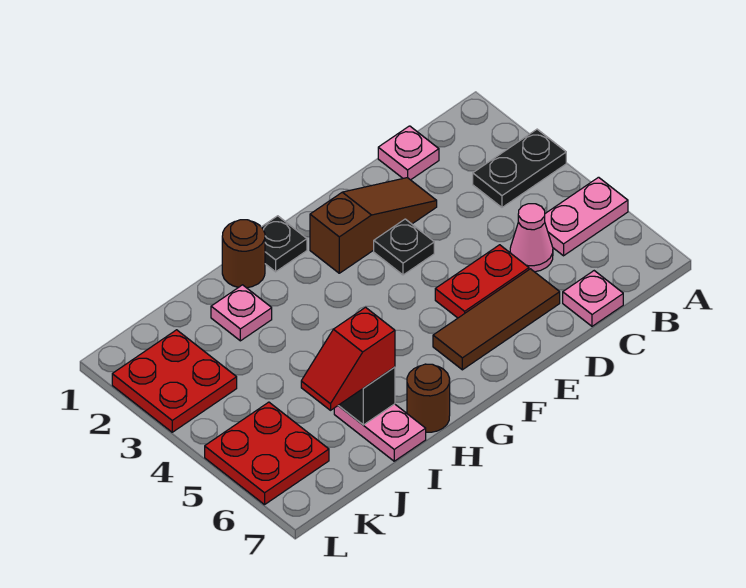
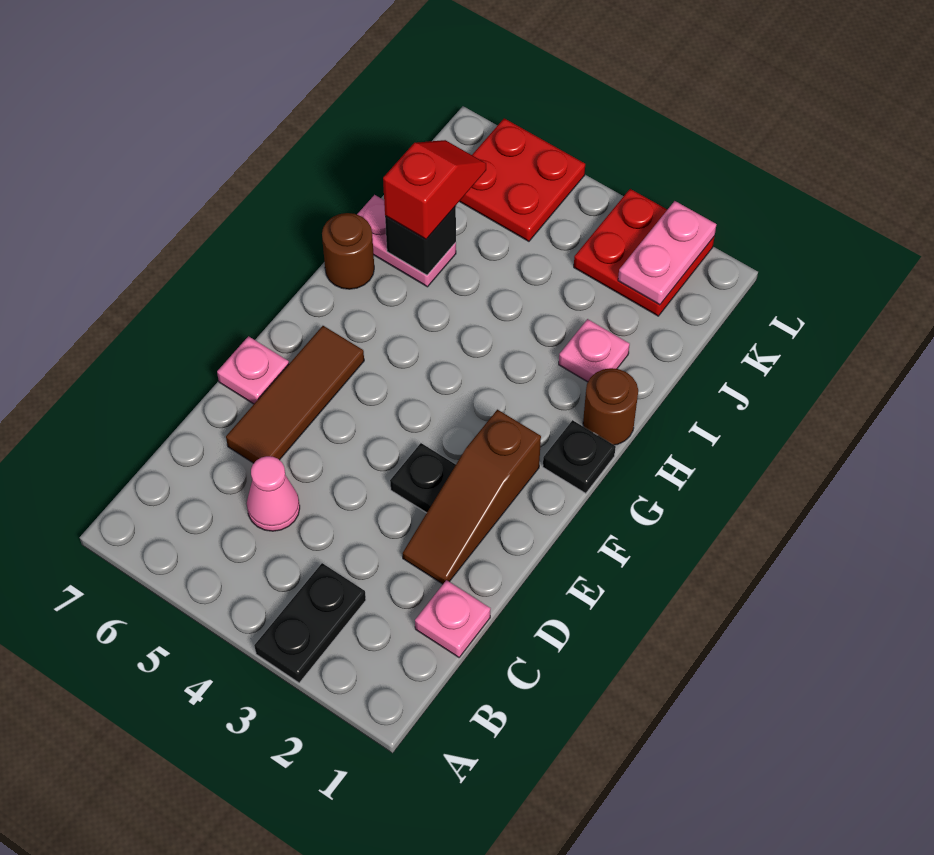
pink plate A5:B5 level 1 -> pink plate K2:L2 level 2
pink plate C7 level 1 -> pink plate E7 level 1
red plate D5:E5 level 1 -> none

